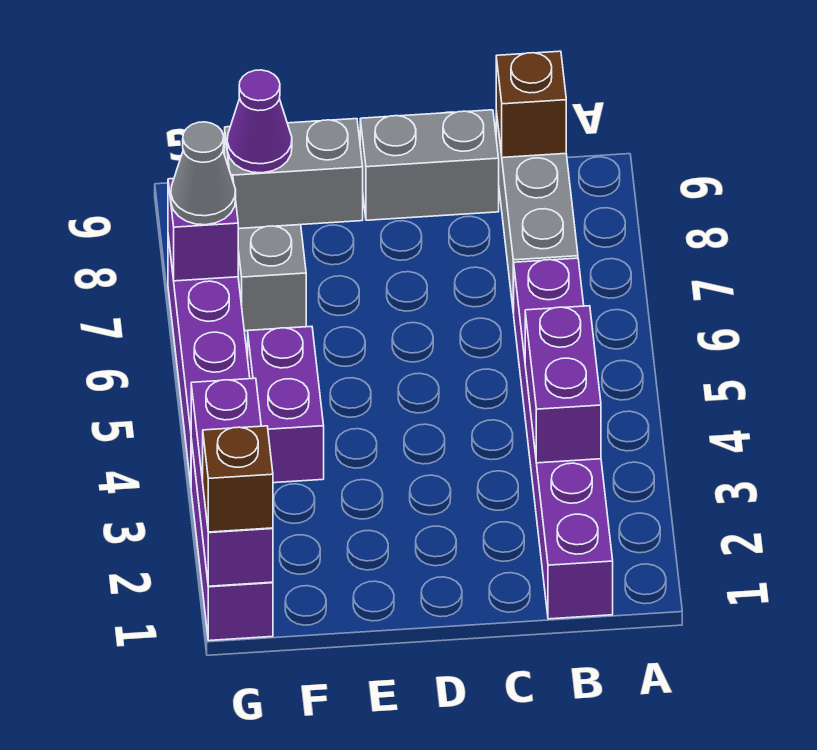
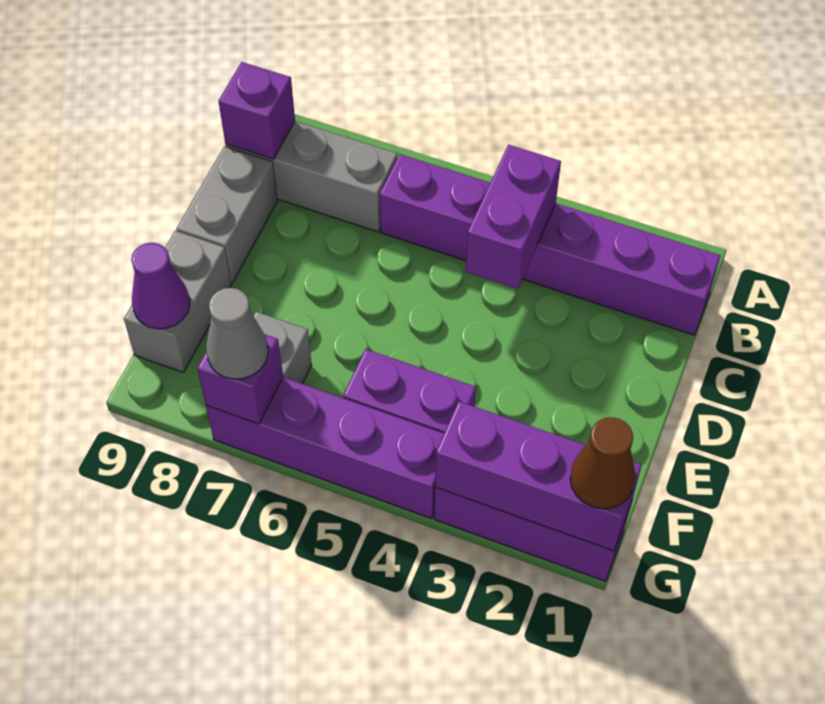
purple brick B3:B4 level 2 -> purple brick B4:C4 level 2
brown brick B9 level 2 -> purple brick B9 level 2
brown brick G1 level 3 -> brown cone G1 level 3

